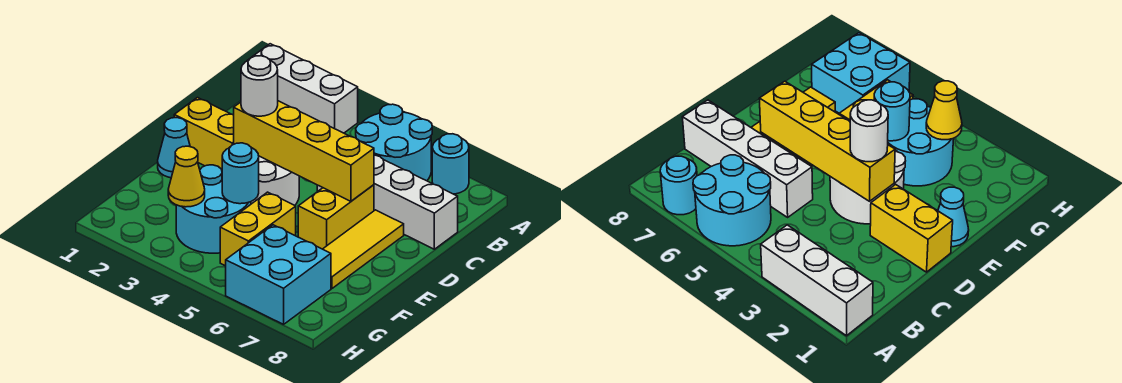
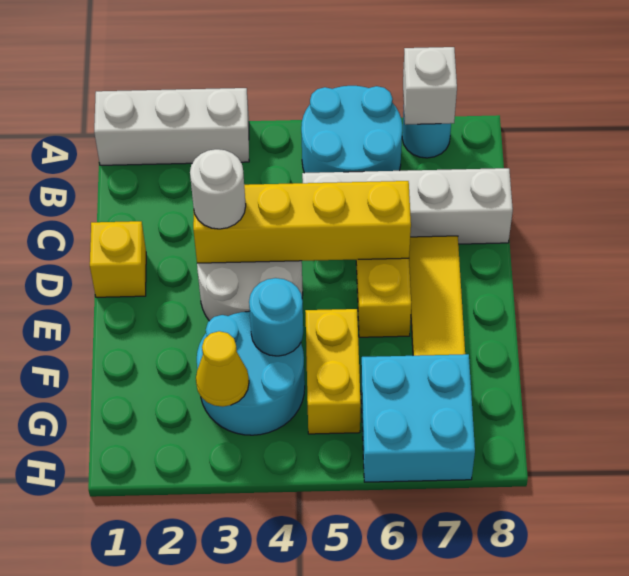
none -> white brick A7 level 2
yellow brick D1:D2 level 1 -> yellow brick D1 level 1
cyan cone E1 level 1 -> none

